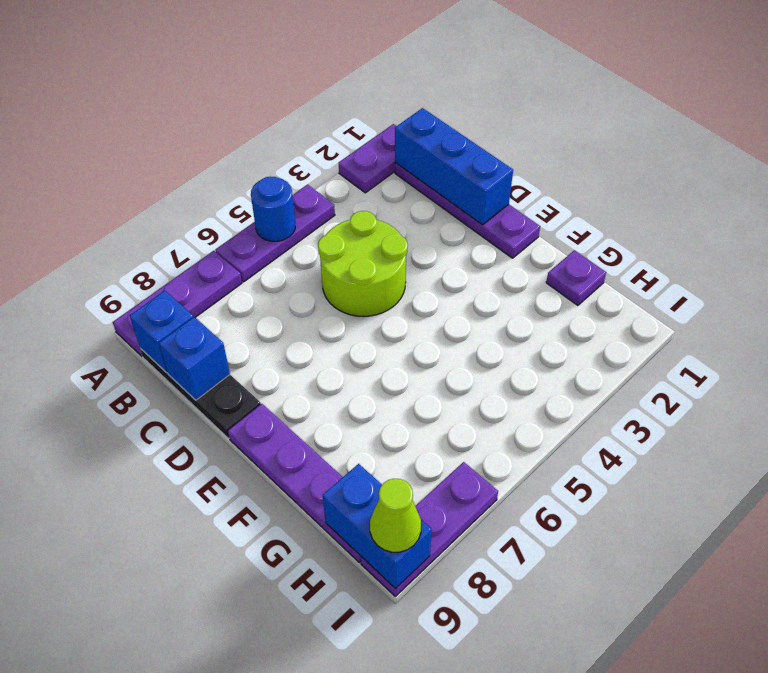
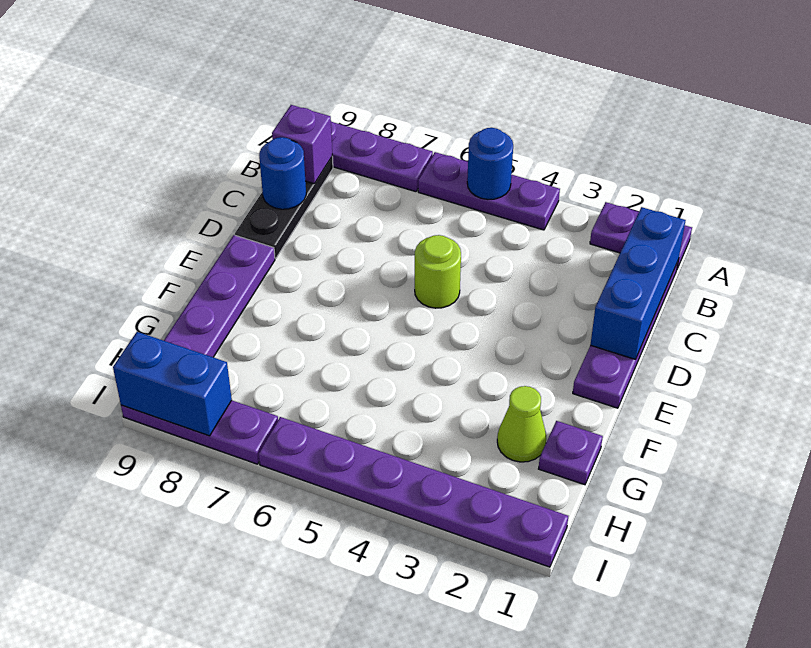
blue brick B9 level 2 -> purple brick B9 level 2
lime round brick C4:D5 level 1 -> lime round brick D5 level 1
blue brick C9 level 2 -> blue round brick C9 level 2
blue brick H9:I9 level 2 -> blue brick I8:I9 level 2
none -> purple plate I1:I6 level 1
lime cone I9 level 3 -> lime cone G2 level 1

